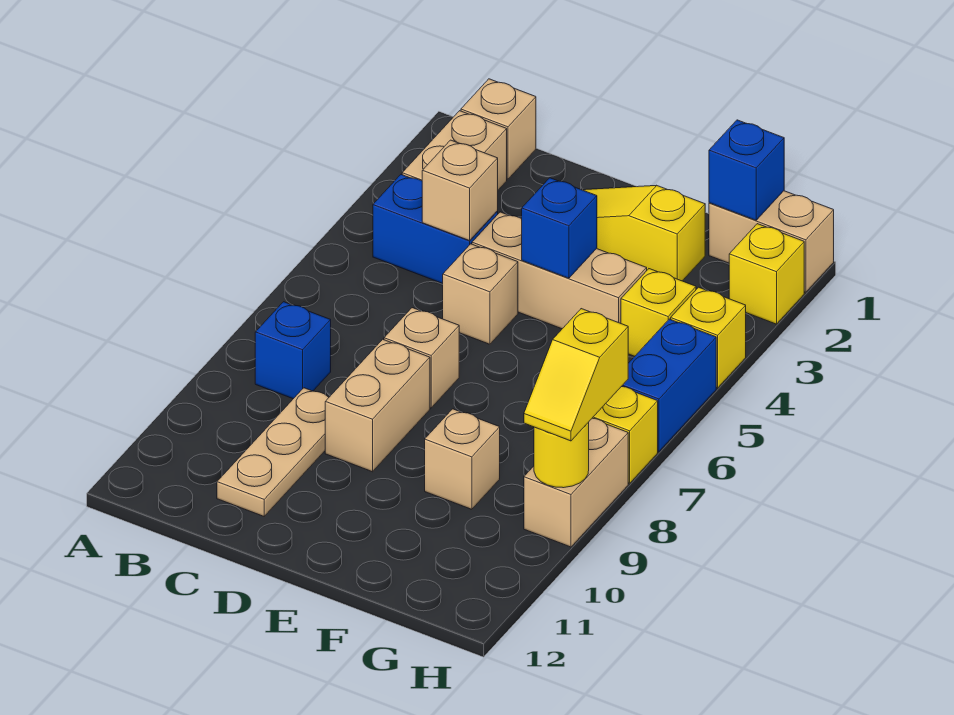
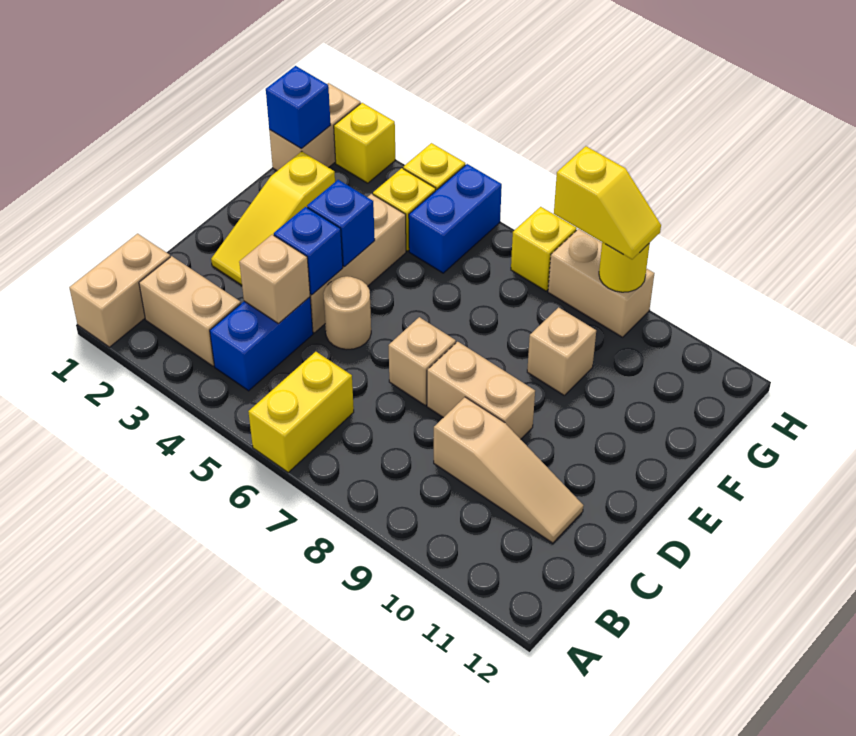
none -> yellow brick A6:B6 level 1
tan brick B1 level 1 -> tan brick A1:B1 level 1
blue brick B8 level 1 -> blue brick D4 level 2
tan plate C9:C11 level 1 -> tan slope C9:C11 level 1 top 9
tan brick D5 level 1 -> tan round brick D5 level 1
blue brick H5:H6 level 1 -> blue brick G5:H5 level 1

